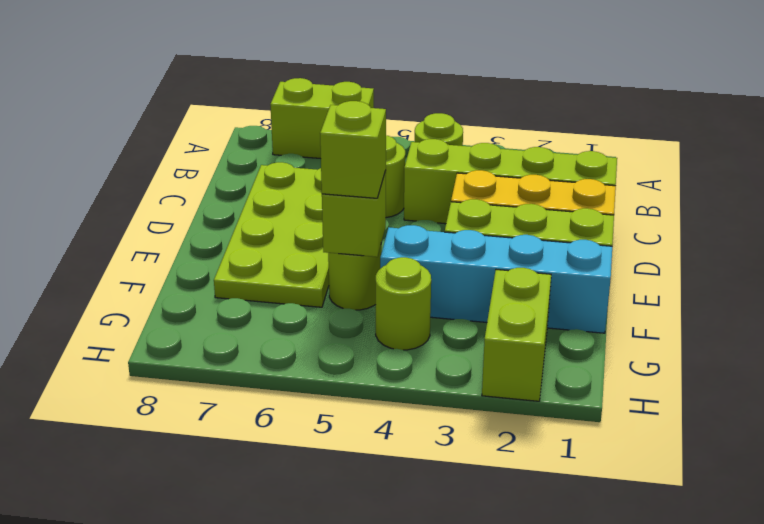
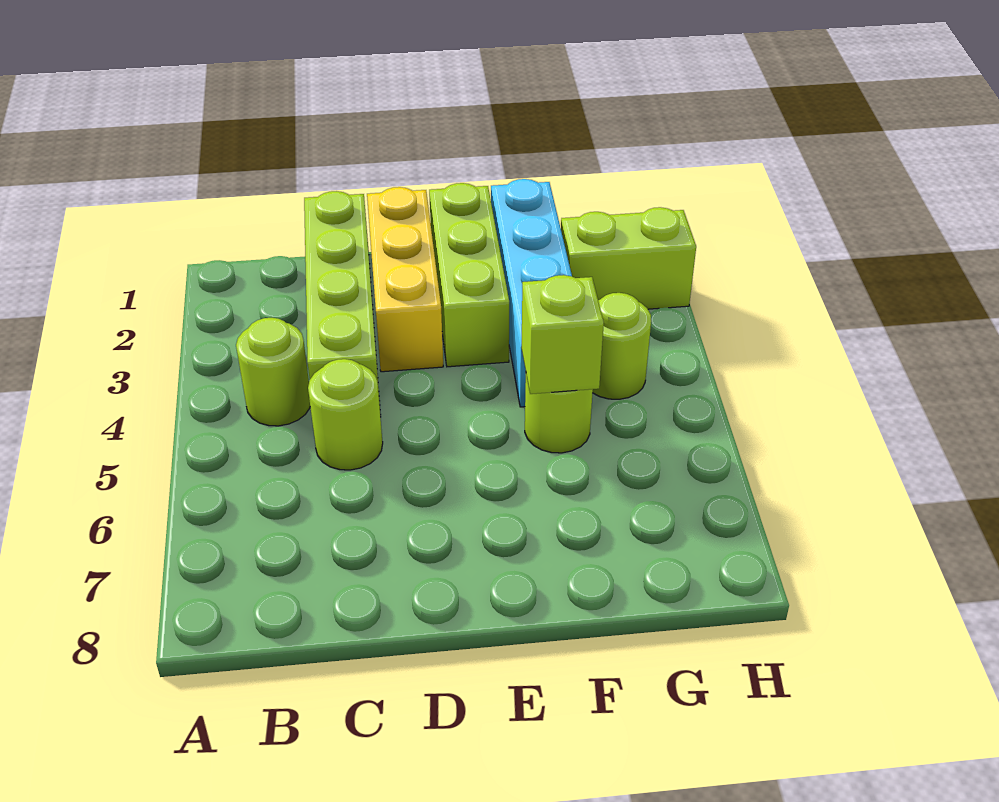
lime brick A6:A7 level 1 -> none
lime plate C6:F7 level 1 -> none
lime brick F5 level 3 -> none

